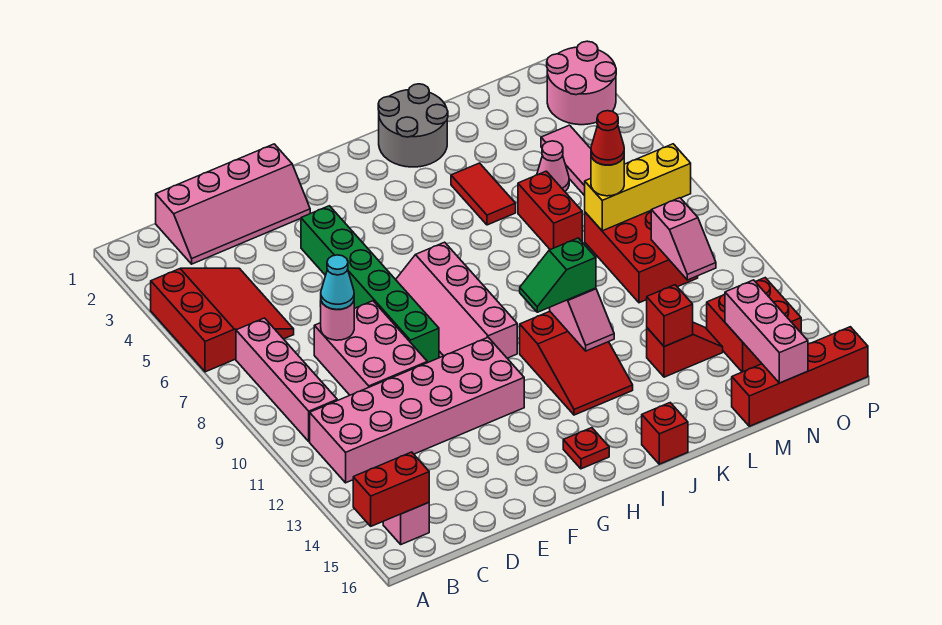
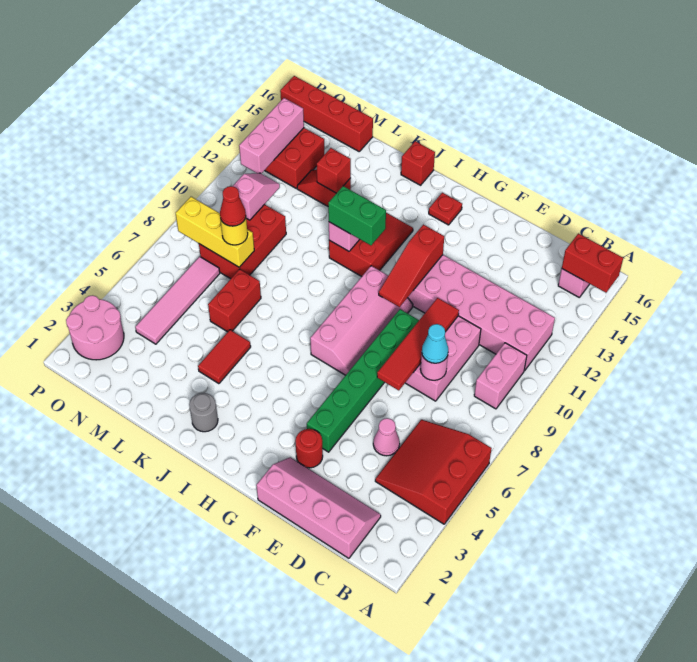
pink brick B7:B10 level 1 -> pink brick B9:B10 level 1
none -> red tile E7:E10 level 2
none -> red round brick F3 level 1
none -> red slope G10:G12 level 2 top 12
green slope I11:J11 level 3 top J -> green brick I11:J11 level 3
grey round brick J1:K2 level 1 -> grey round brick J2 level 1
pink cone M5 level 1 -> pink cone D5 level 1
pink brick N14:N16 level 2 -> pink brick O12:O14 level 2

